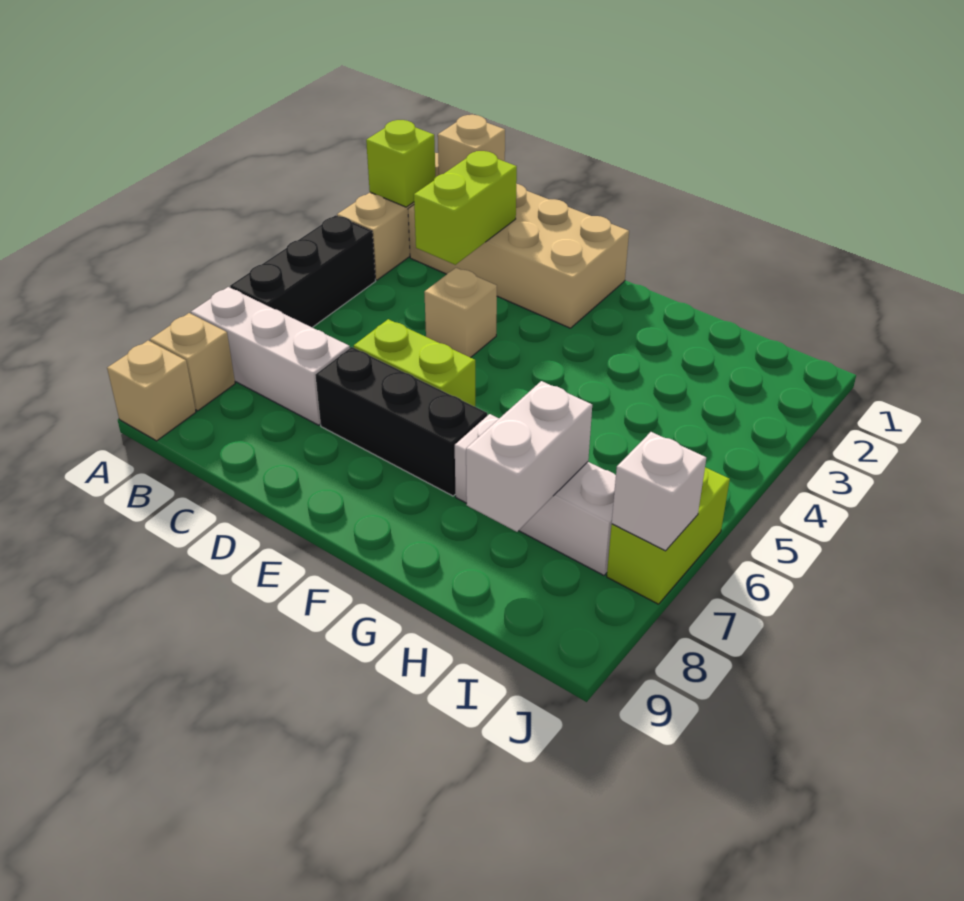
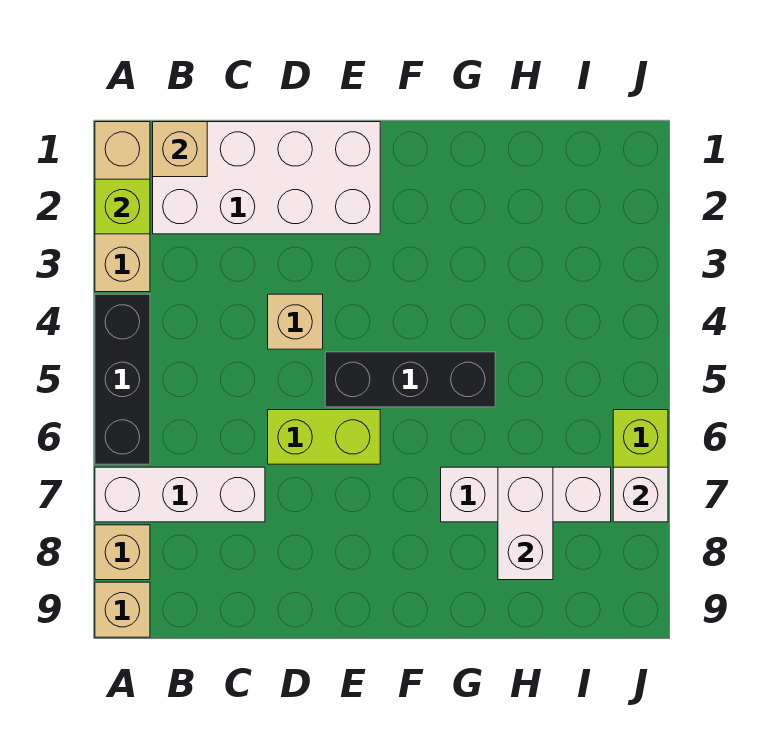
tan brick B1:E2 level 1 -> white brick B1:E2 level 1
lime brick C2:C3 level 2 -> none
black brick D7:F7 level 1 -> black brick E5:G5 level 1

